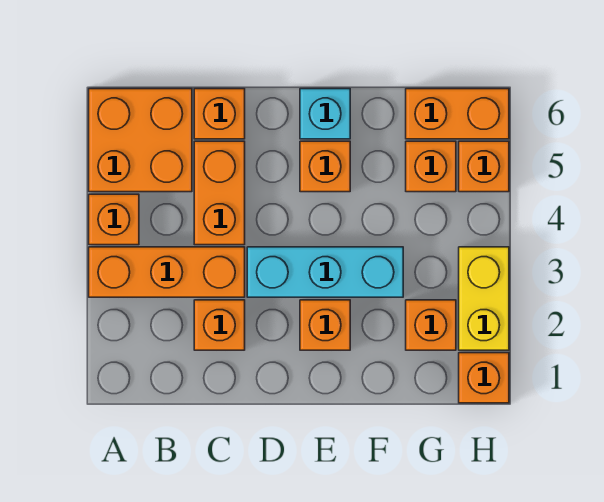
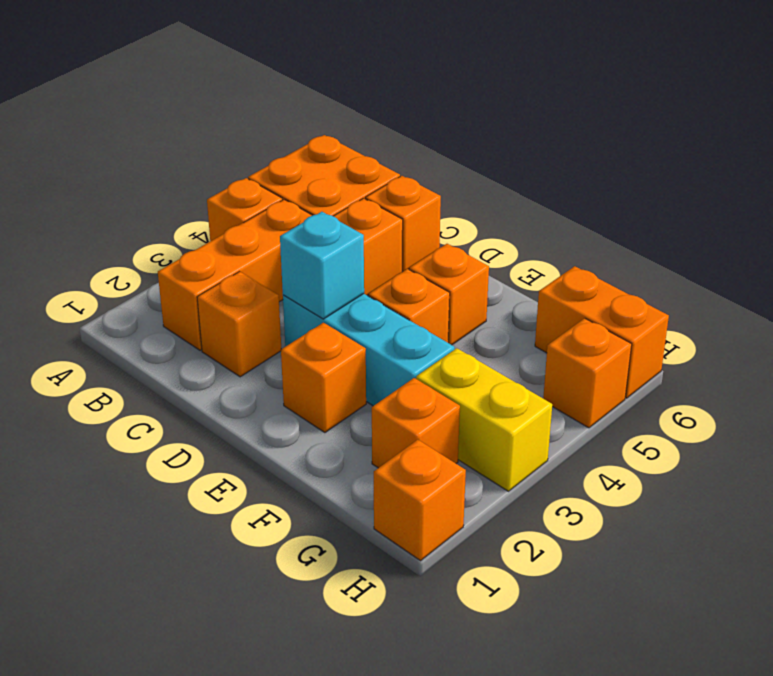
orange brick A3:C3 level 1 -> orange brick B2:B4 level 1
cyan brick E6 level 1 -> cyan brick D3 level 2
orange brick G5 level 1 -> orange brick E4 level 1
yellow brick H2:H3 level 1 -> yellow brick G3:H3 level 1

